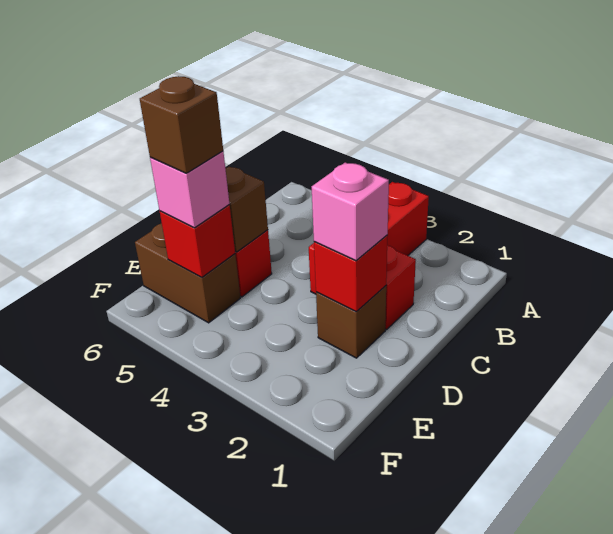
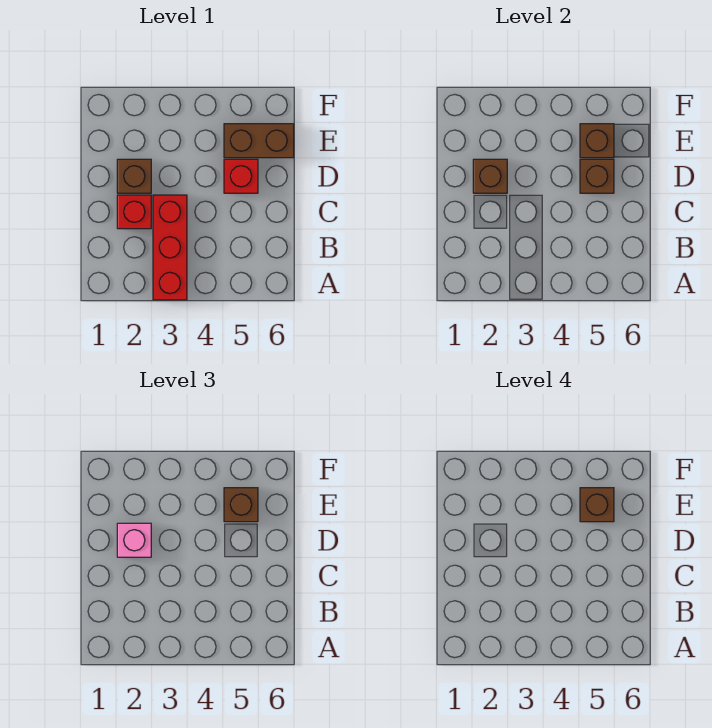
red brick D2 level 2 -> brown brick D2 level 2
red brick E5 level 2 -> brown brick E5 level 2
pink brick E5 level 3 -> brown brick E5 level 3

